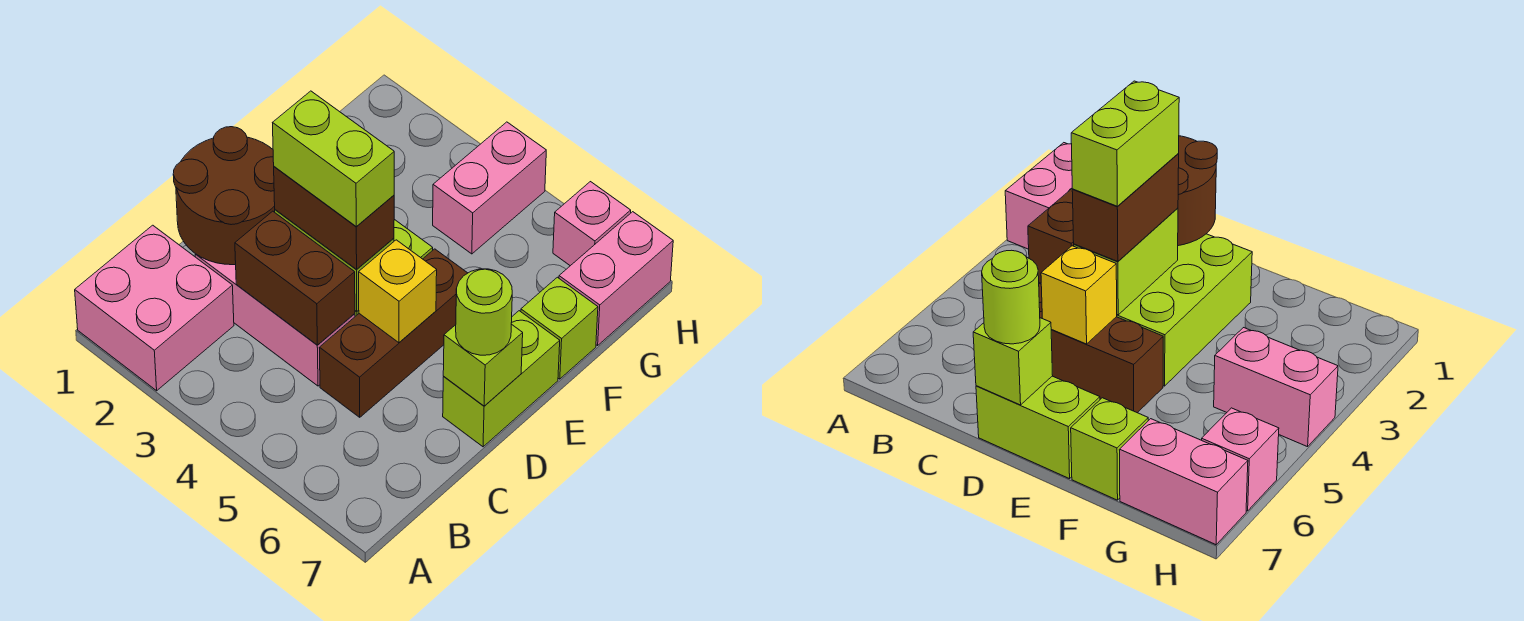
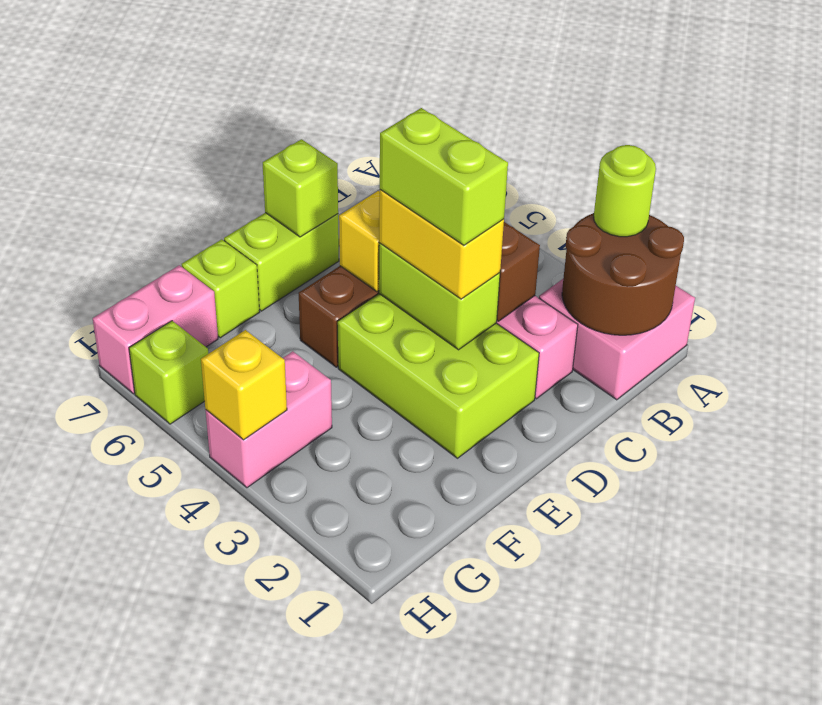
brown round brick C1:D2 level 2 -> brown round brick A1:B2 level 2
brown brick D3:D4 level 3 -> yellow brick D3:D4 level 3
lime round brick D7 level 3 -> lime round brick A2 level 3
none -> yellow brick H4 level 2
pink brick H6 level 1 -> lime brick H6 level 1

